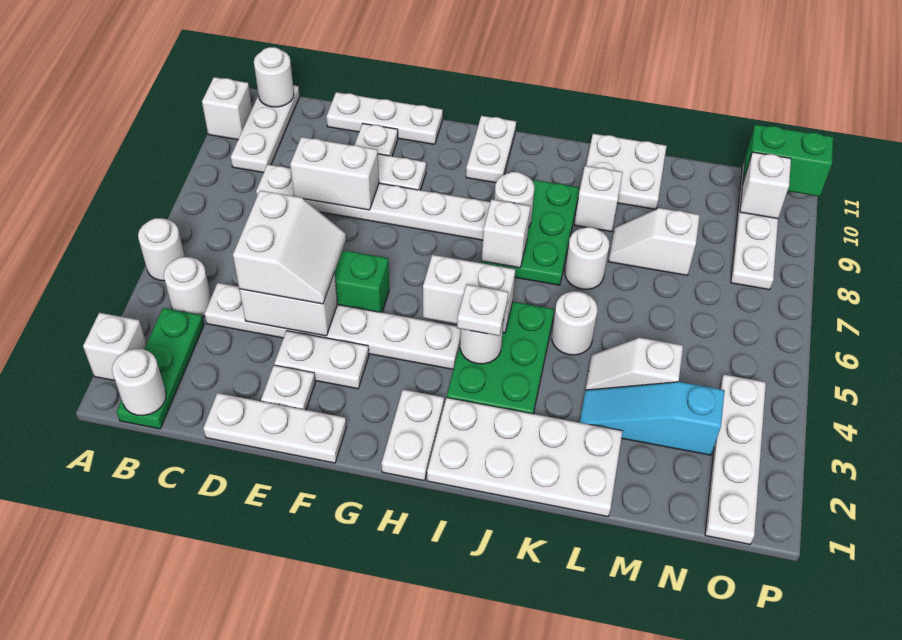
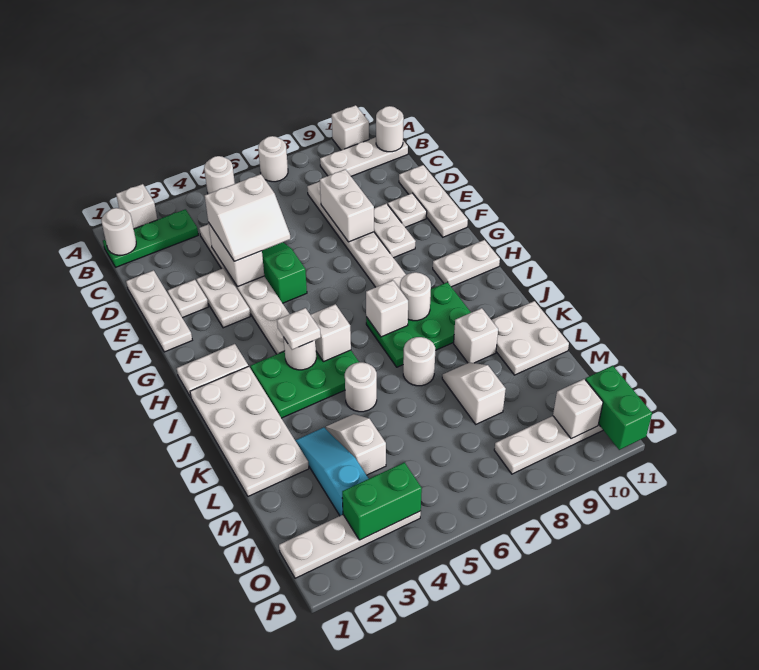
white round brick B4 level 1 -> white round brick A7 level 1
white brick H5:I5 level 2 -> white brick I5 level 2
none -> green brick O3:O4 level 2

